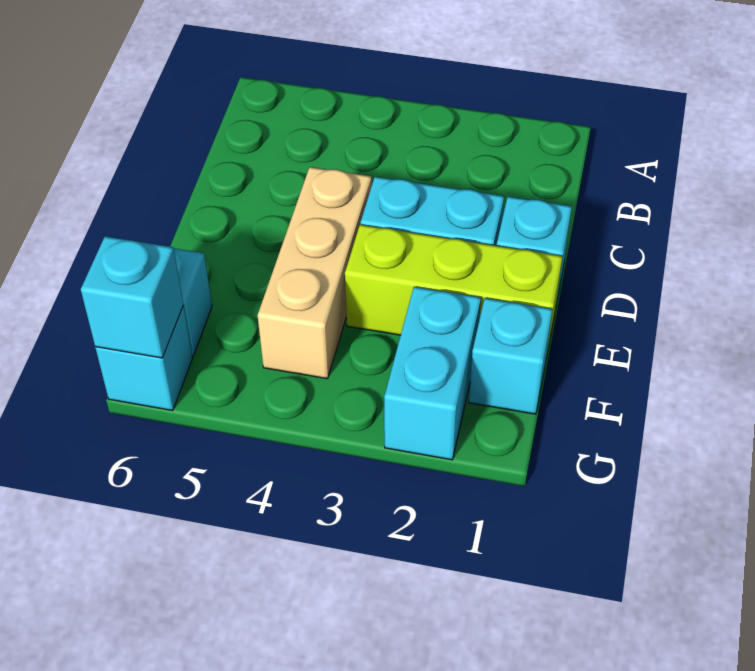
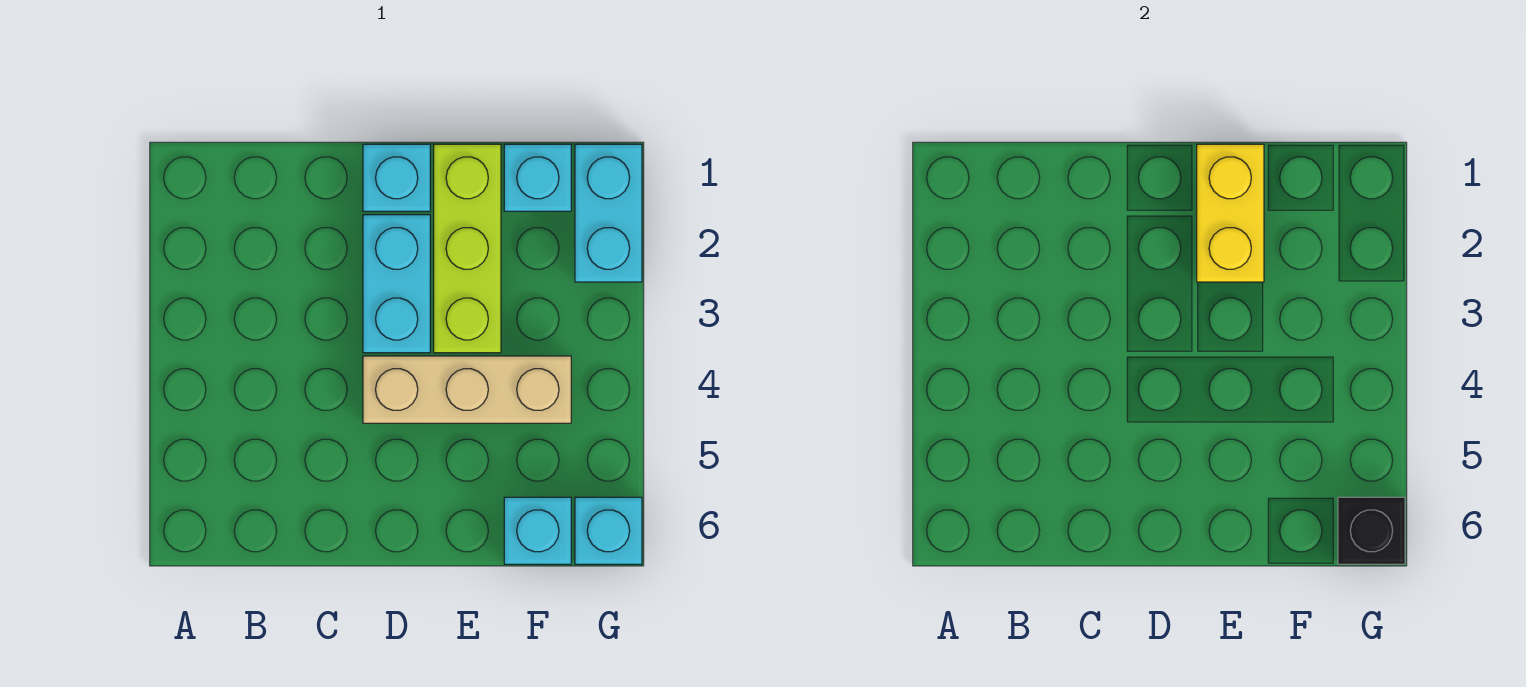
none -> yellow brick E1:E2 level 2
cyan brick F2:G2 level 1 -> cyan brick G1:G2 level 1
cyan brick G6 level 2 -> black brick G6 level 2

